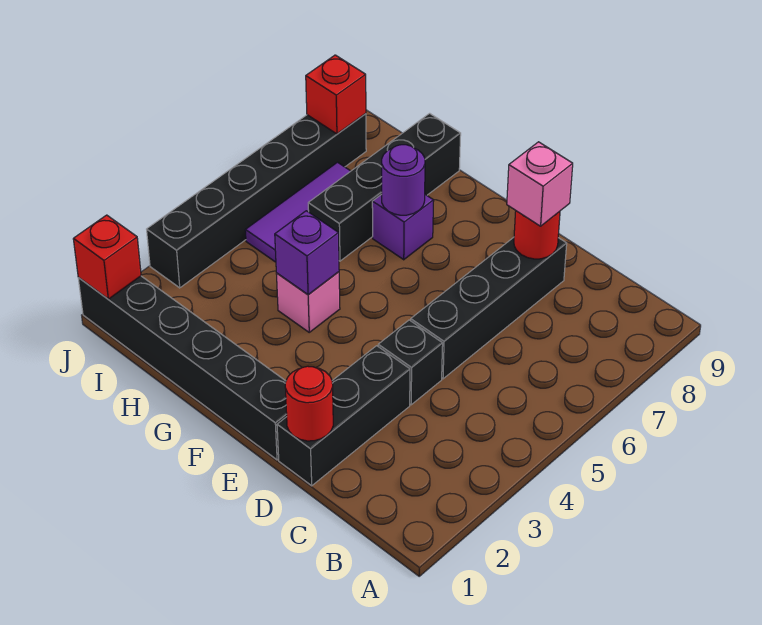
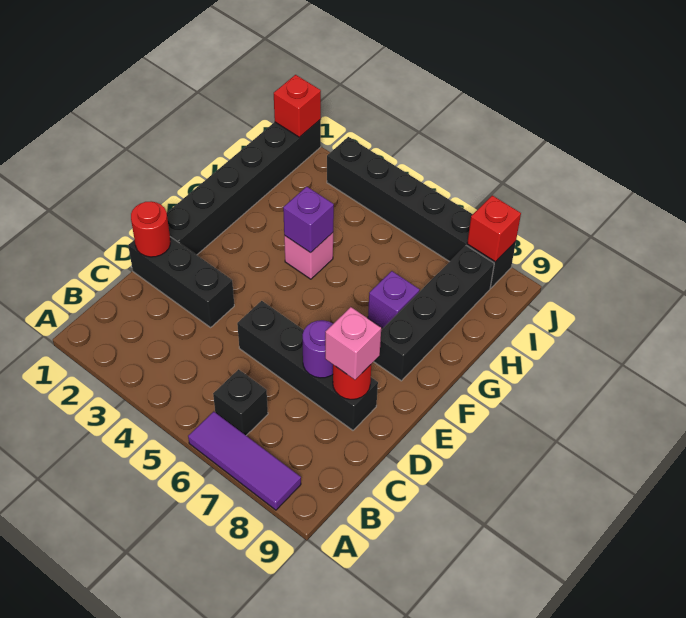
black brick D4 level 1 -> black brick B6 level 1
purple round brick G7 level 2 -> purple round brick D7 level 2
black brick H6:H9 level 1 -> black brick F8:I8 level 1
purple tile I5:I7 level 1 -> purple tile A6:A8 level 1

